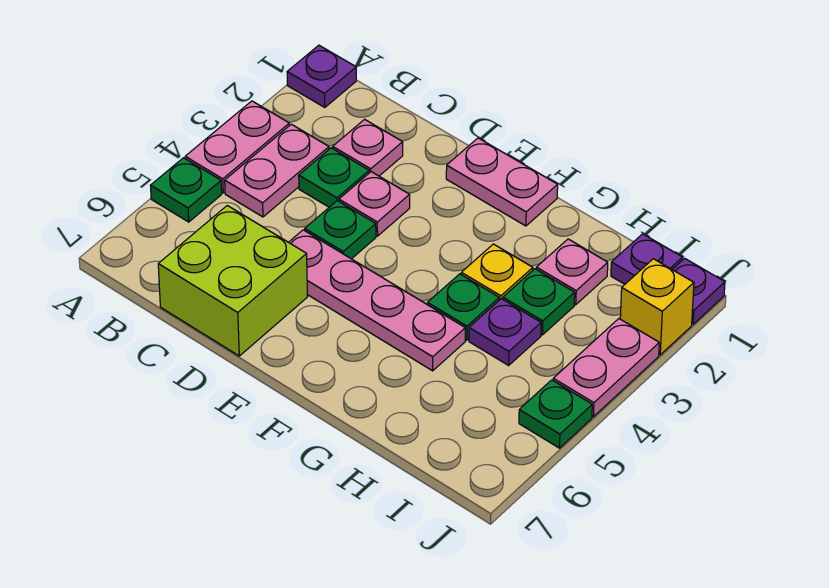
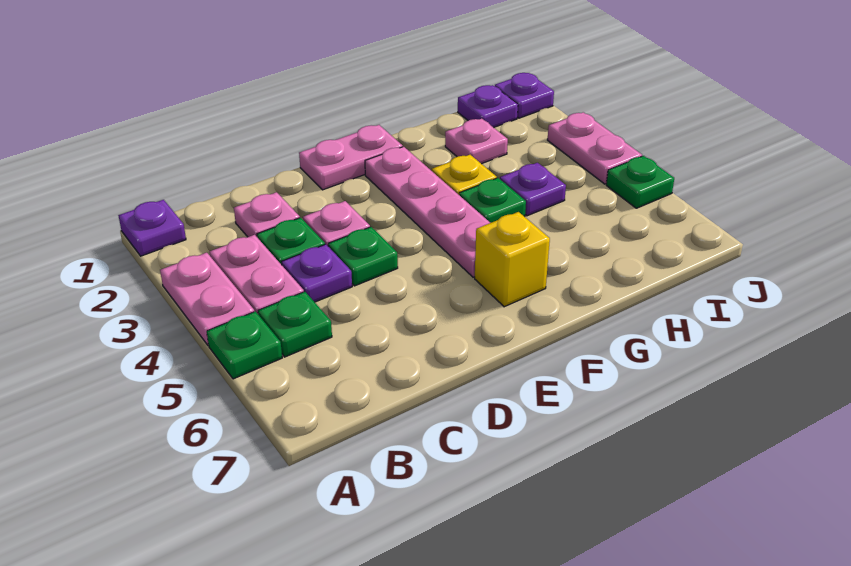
none -> purple plate C4 level 1
lime brick C6:D7 level 1 -> none
pink plate D5:G5 level 1 -> pink plate F2:F5 level 1
green plate H3 level 1 -> green plate B5 level 1
yellow brick J2 level 1 -> yellow brick F6 level 1

